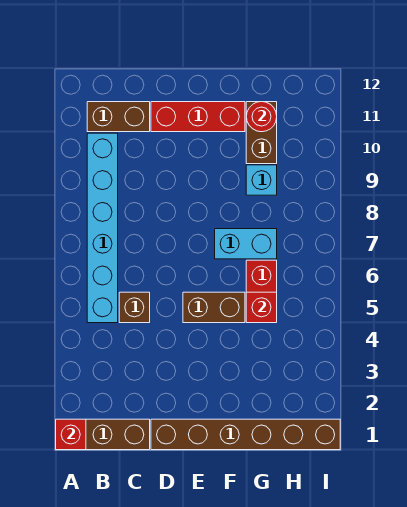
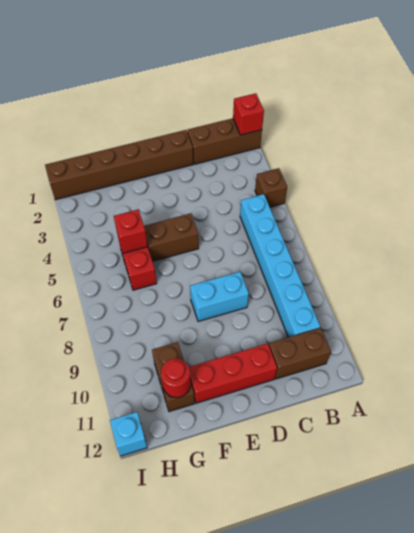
brown brick C5 level 1 -> brown brick A4 level 1
cyan brick F7:G7 level 1 -> cyan brick D8:E8 level 1
cyan brick G9 level 1 -> cyan brick I12 level 1

